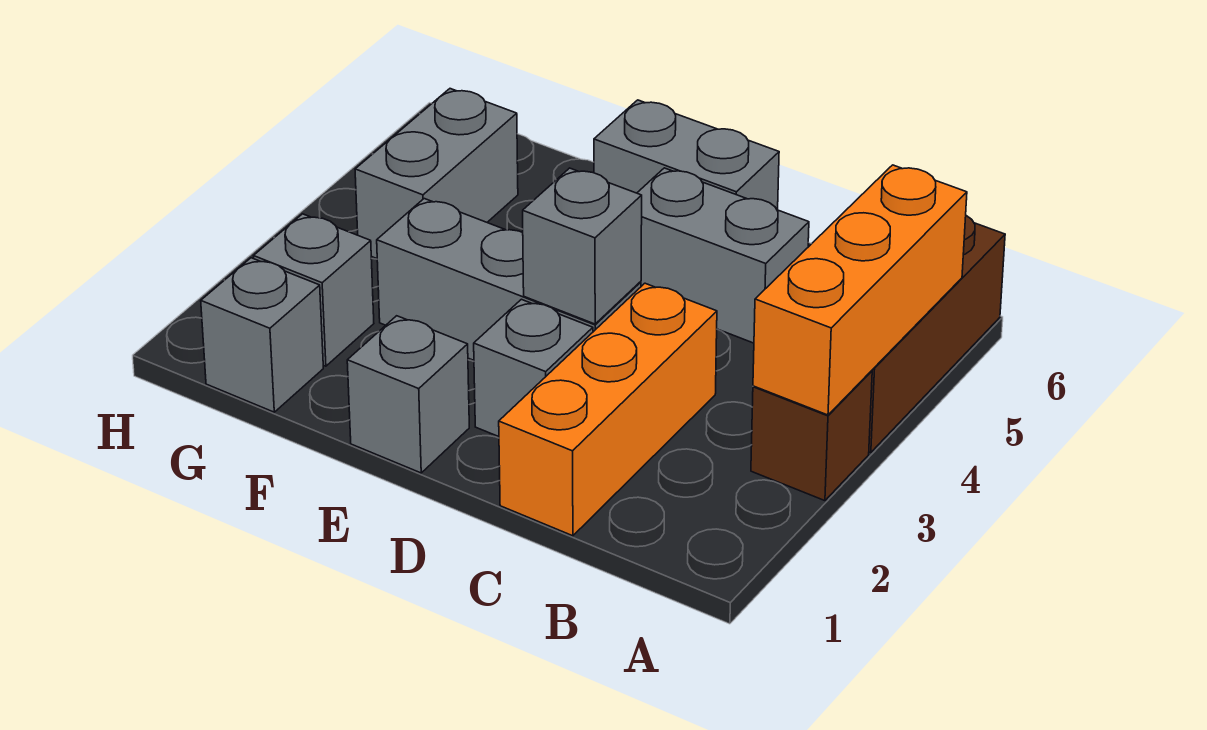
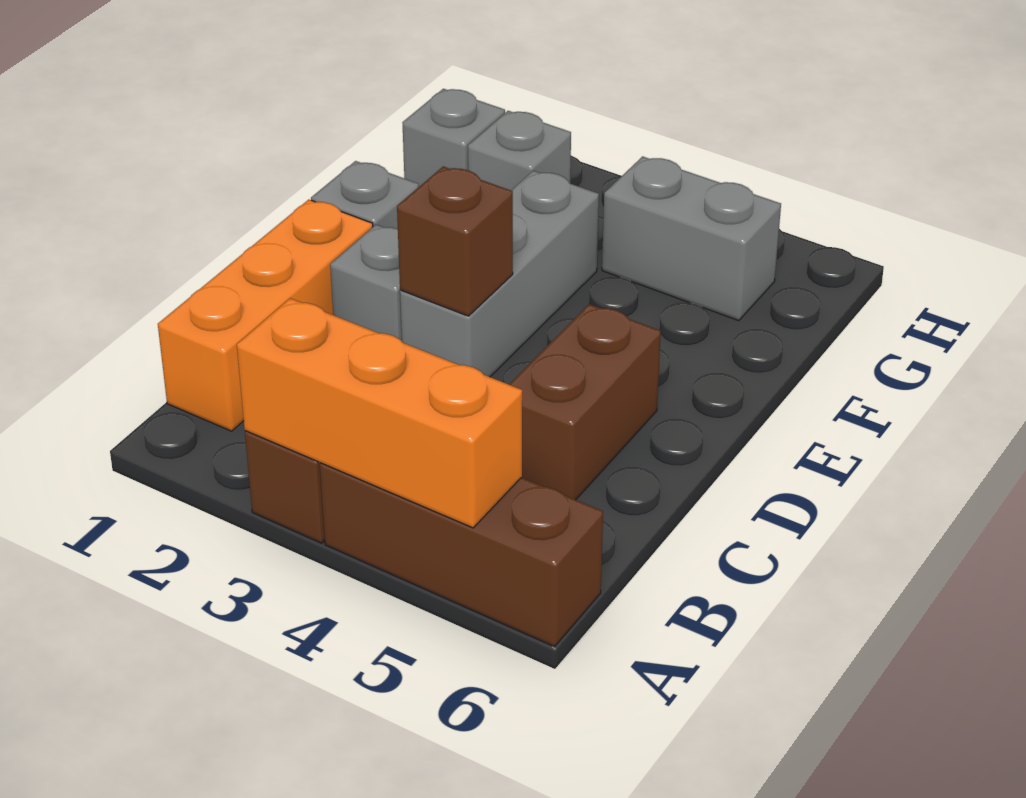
orange brick C1:C3 level 1 -> orange brick B1:D1 level 1
grey brick C5:D5 level 1 -> brown brick C5:D5 level 1
grey brick D3 level 2 -> brown brick D3 level 2
grey brick D6:E6 level 1 -> none

